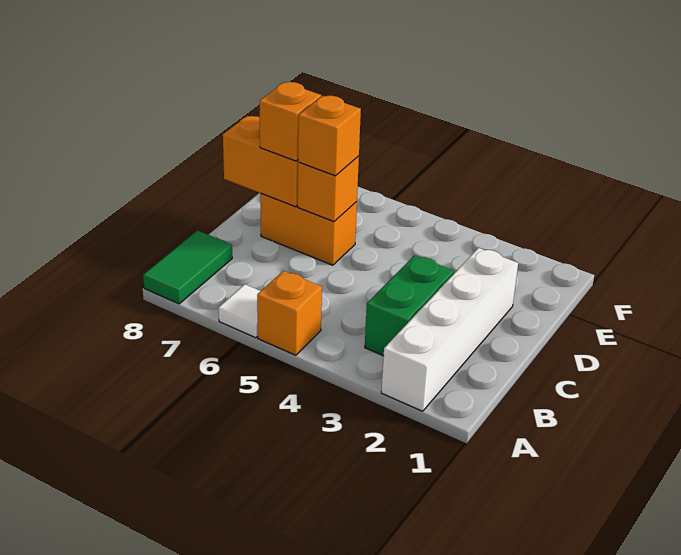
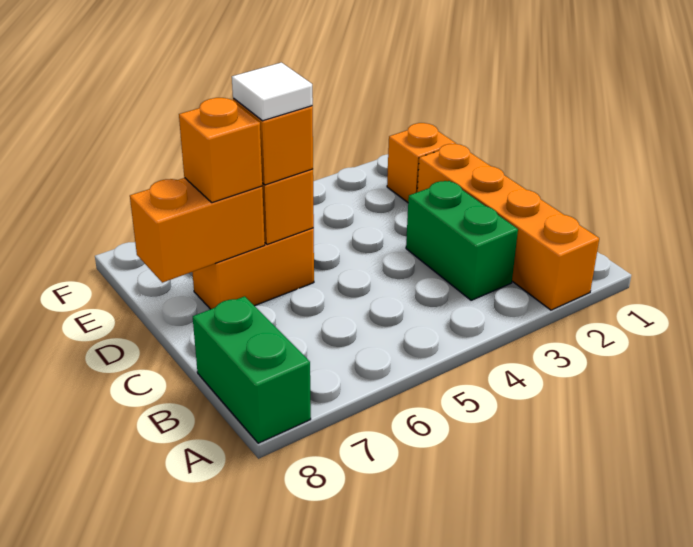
white brick A2:D2 level 1 -> orange brick A2:D2 level 1
orange brick A5 level 1 -> orange brick E2 level 1
white tile A6 level 1 -> white tile D6 level 4
green tile A8:B8 level 1 -> green brick A8:B8 level 1

